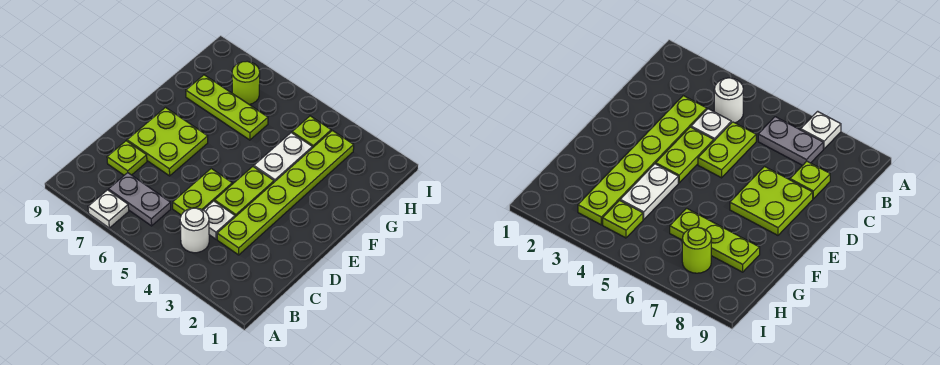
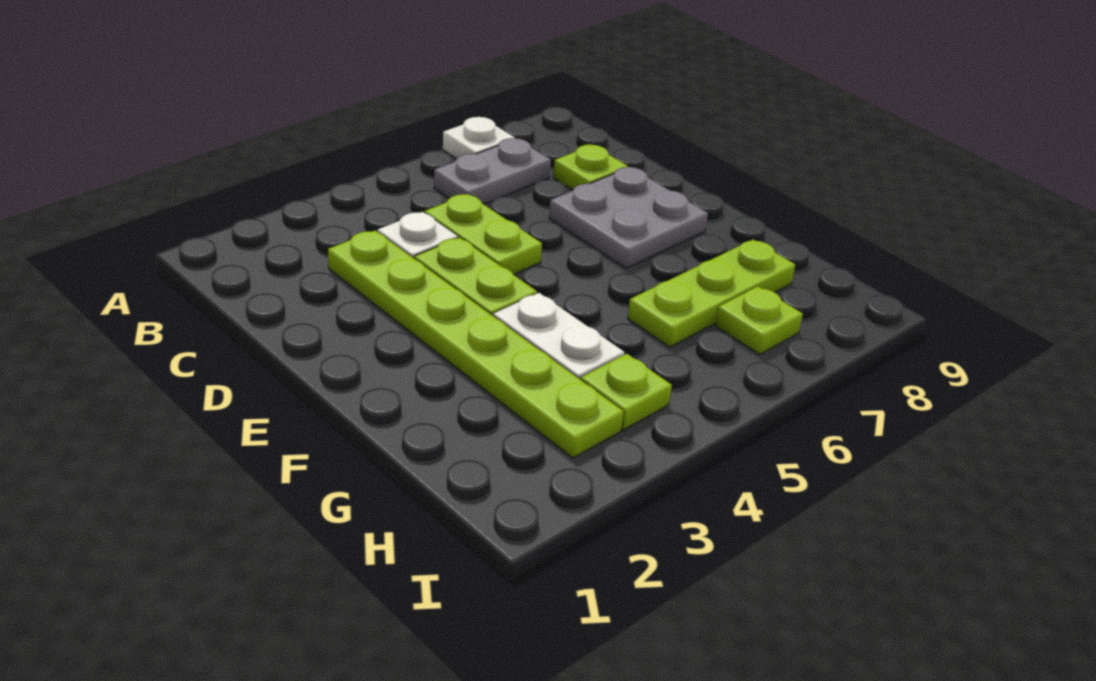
white round brick B4 level 1 -> none
lime plate D7:E8 level 1 -> grey plate D7:E8 level 1
lime round brick H7 level 1 -> lime plate H7 level 1

